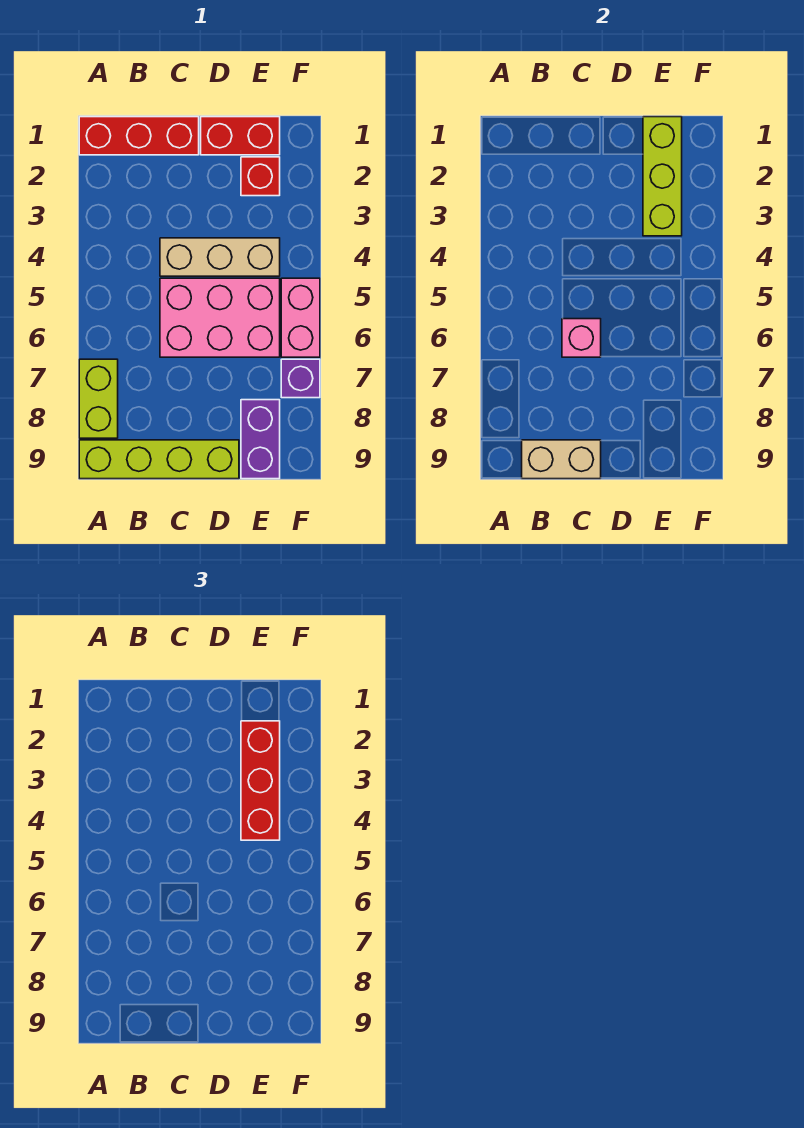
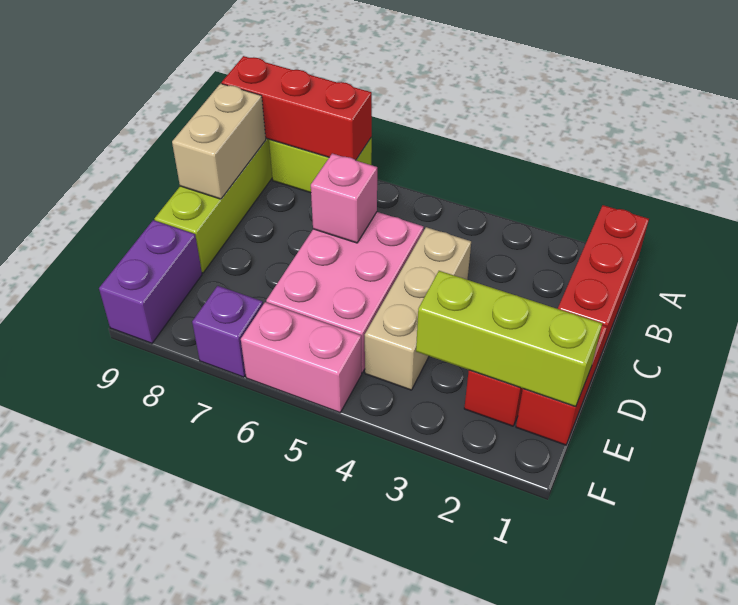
red brick E2:E4 level 3 -> red brick A7:A9 level 2
purple brick E8:E9 level 1 -> purple brick E9:F9 level 1

